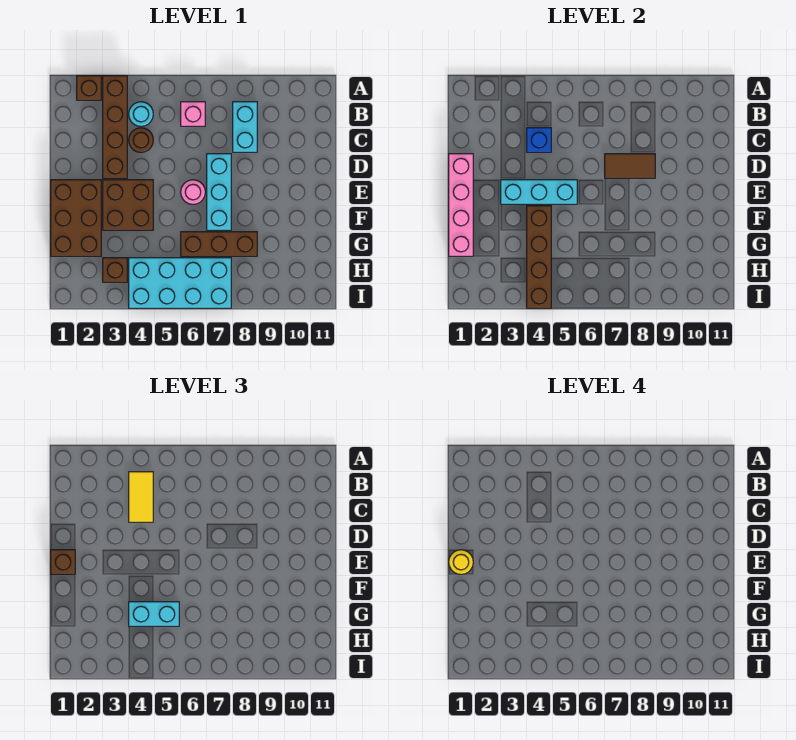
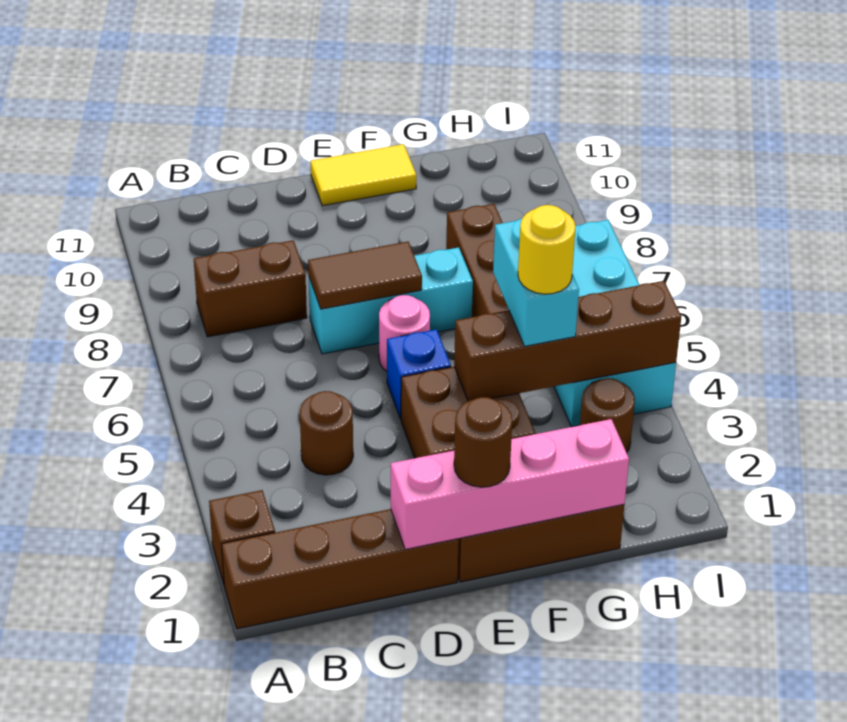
brown brick A3:D3 level 1 -> brown brick A1:D1 level 1
cyan round brick B4 level 1 -> none
yellow tile B4:C4 level 3 -> yellow tile E11:F11 level 1
pink brick B6 level 1 -> none
cyan brick B8:C8 level 1 -> brown brick B8:C8 level 1
blue brick C4 level 2 -> blue brick E5 level 1
brown tile D7:D8 level 2 -> brown tile D7:E7 level 2
brown brick E1 level 3 -> brown round brick E1 level 3
yellow round brick E1 level 4 -> yellow round brick G4 level 4
cyan brick E3:E5 level 2 -> none
brown brick H3 level 1 -> brown round brick H3 level 1

